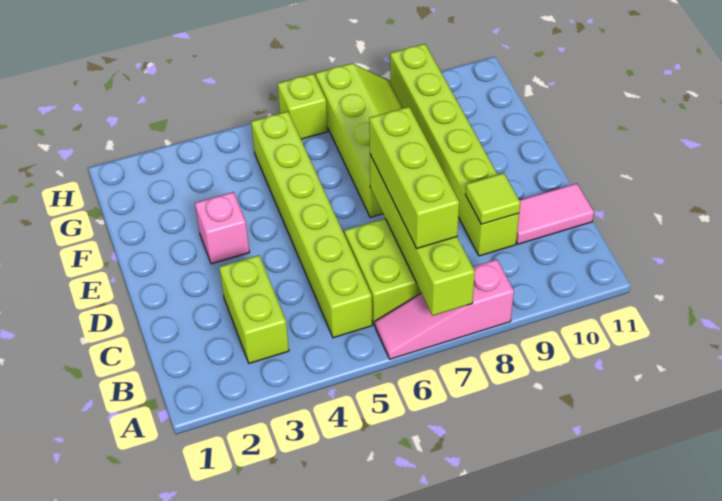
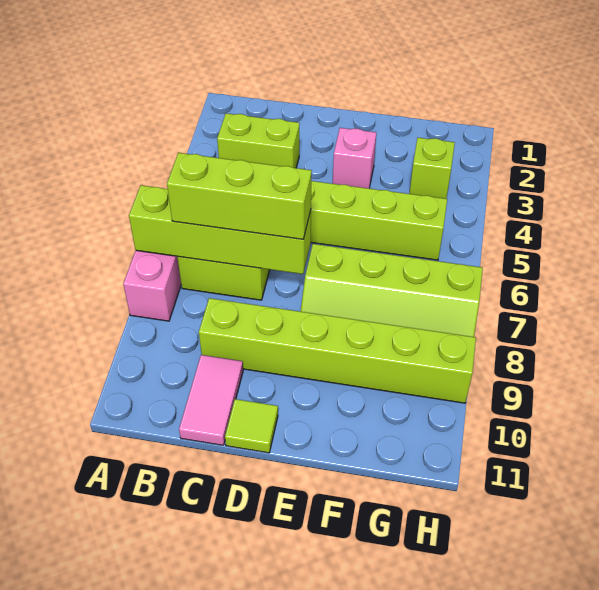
lime tile C9 level 2 -> lime tile D11 level 1
lime brick H6 level 1 -> lime brick G3 level 1

